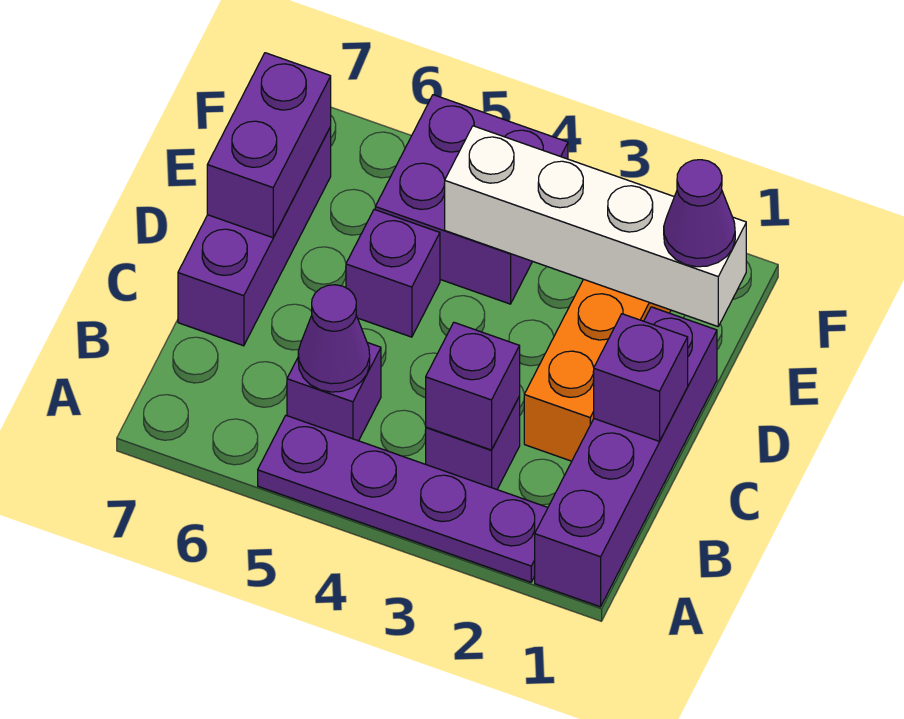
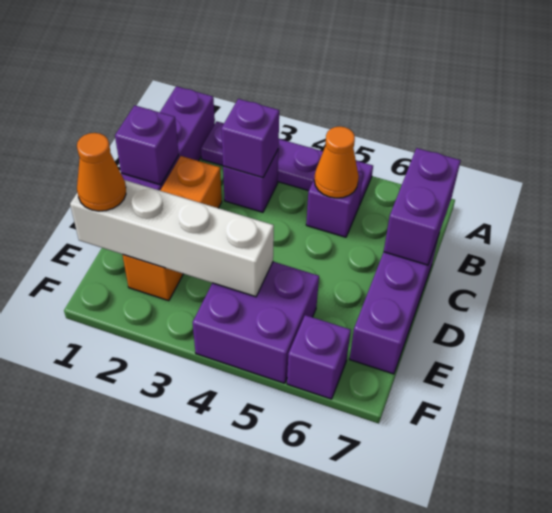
purple cone B5 level 2 -> orange cone B5 level 2
purple brick D5 level 1 -> purple brick F6 level 1
purple brick D7:E7 level 2 -> purple brick B7:C7 level 2
purple cone E1 level 3 -> orange cone E1 level 3

